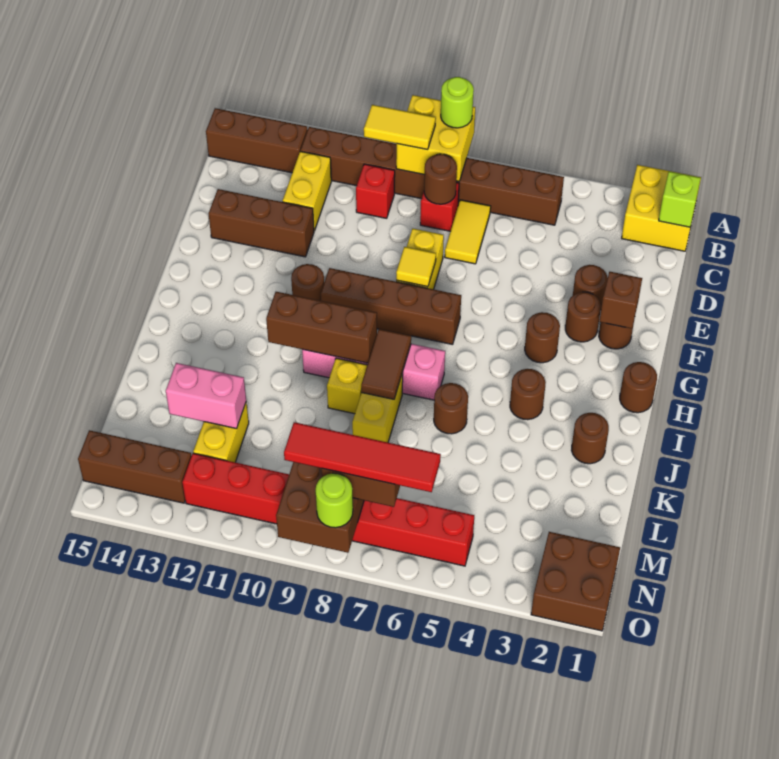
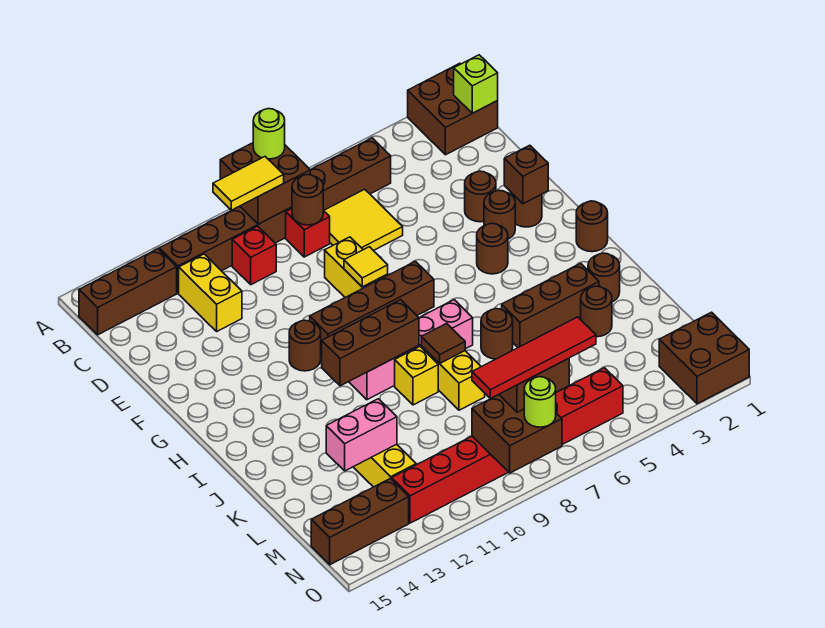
yellow brick A1:B2 level 1 -> brown brick A1:B2 level 1
yellow brick A8:B9 level 2 -> brown brick A8:B9 level 2
yellow tile C7:D7 level 1 -> yellow tile C6:D7 level 1
brown brick E12:E14 level 1 -> brown brick J3:J5 level 1
brown round brick I4 level 1 -> brown round brick K3 level 1
brown tile I8:J8 level 2 -> brown tile J8 level 2

